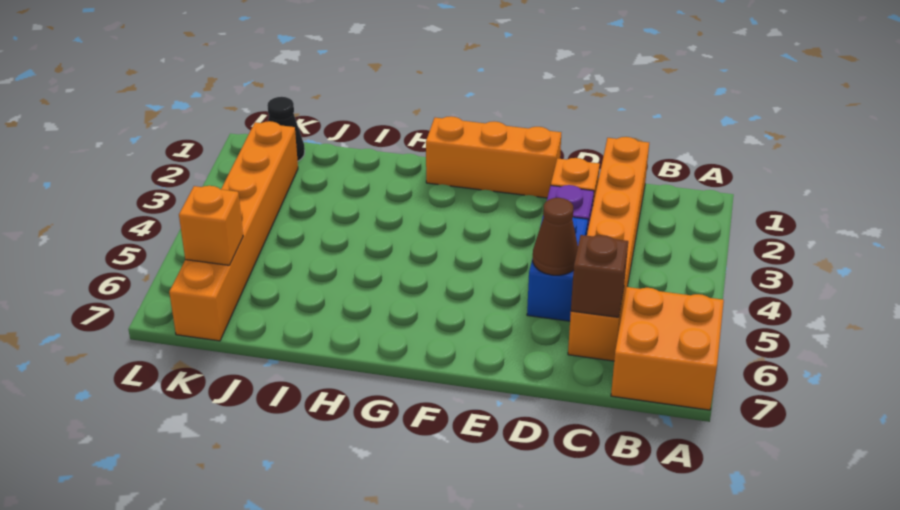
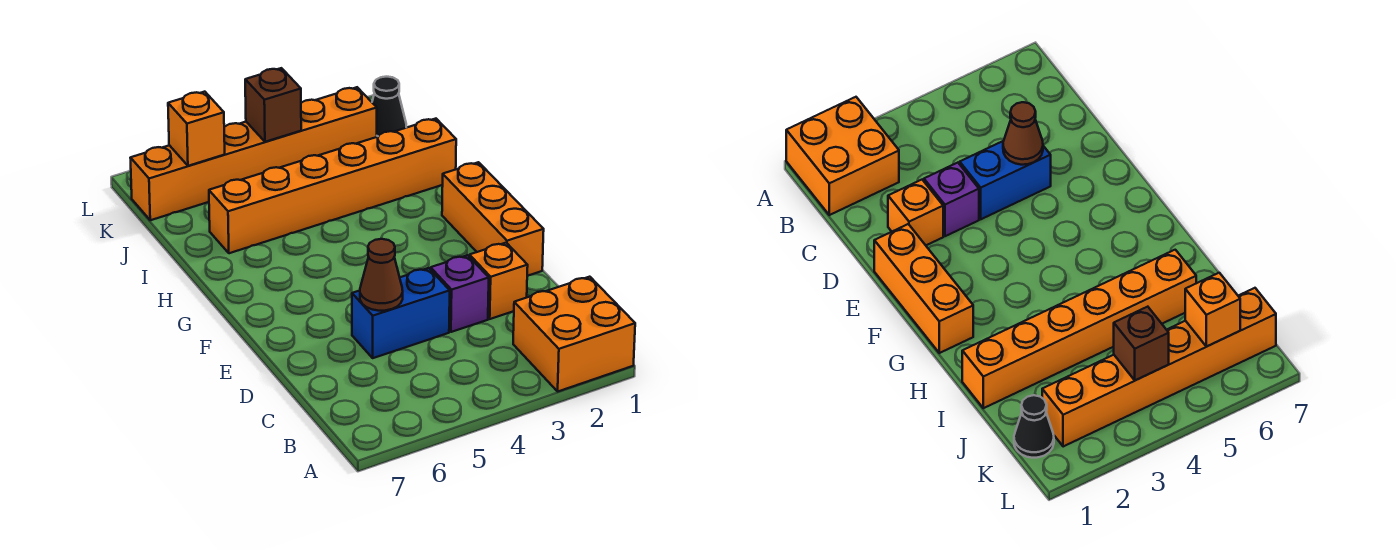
orange brick A6:B7 level 1 -> orange brick A1:B2 level 1
orange brick C1:C6 level 1 -> orange brick I1:I6 level 1
brown brick C6 level 2 -> brown brick K4 level 2

